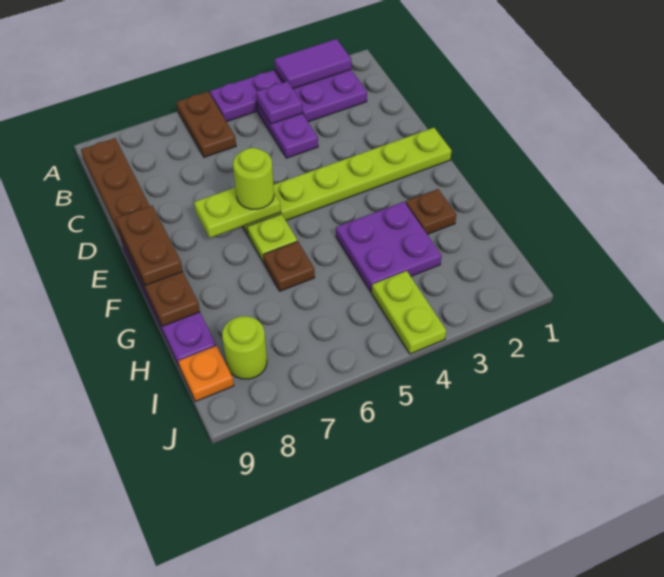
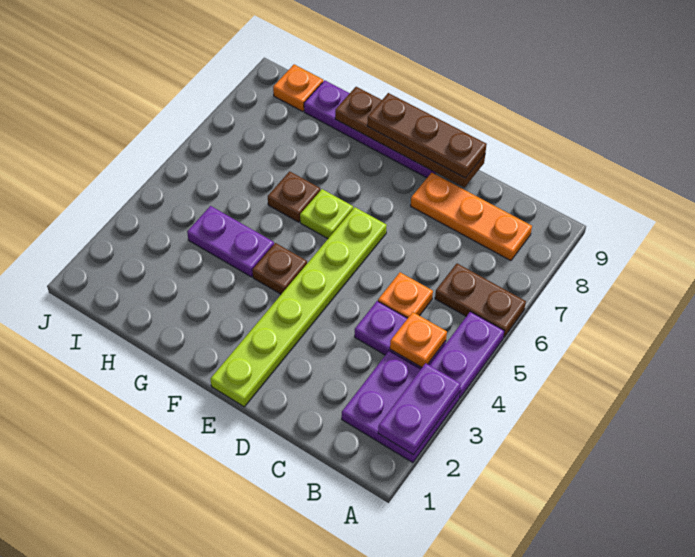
purple tile A2:A3 level 2 -> purple plate A2:A3 level 2
purple plate B4 level 2 -> orange plate B4 level 2
none -> orange plate B8:D8 level 1
brown plate B9:G9 level 2 -> brown plate D9:G9 level 2
none -> orange plate C5 level 1
lime plate E6:E7 level 2 -> none
lime round brick E6 level 3 -> none
brown plate E9:F9 level 3 -> brown plate D9:F9 level 3
brown plate G2 level 1 -> brown plate F4 level 1
purple plate G3:H4 level 1 -> purple plate G4:H4 level 1
lime plate I4:J4 level 1 -> none
lime round brick I8 level 1 -> none

